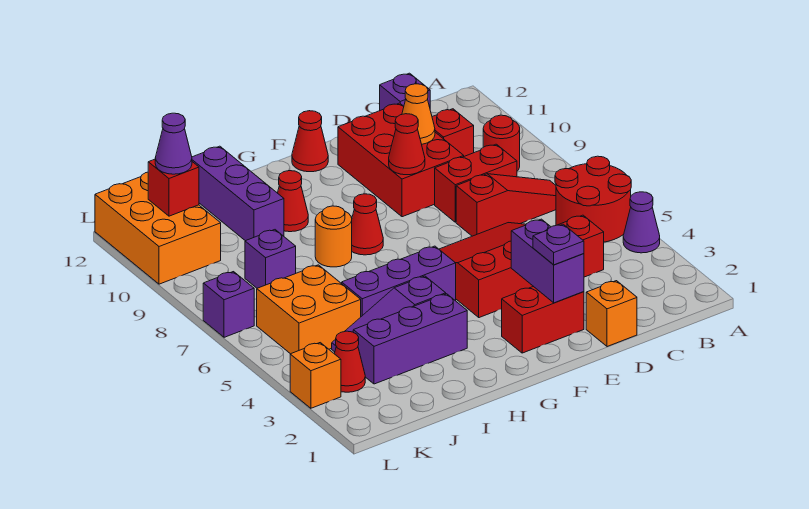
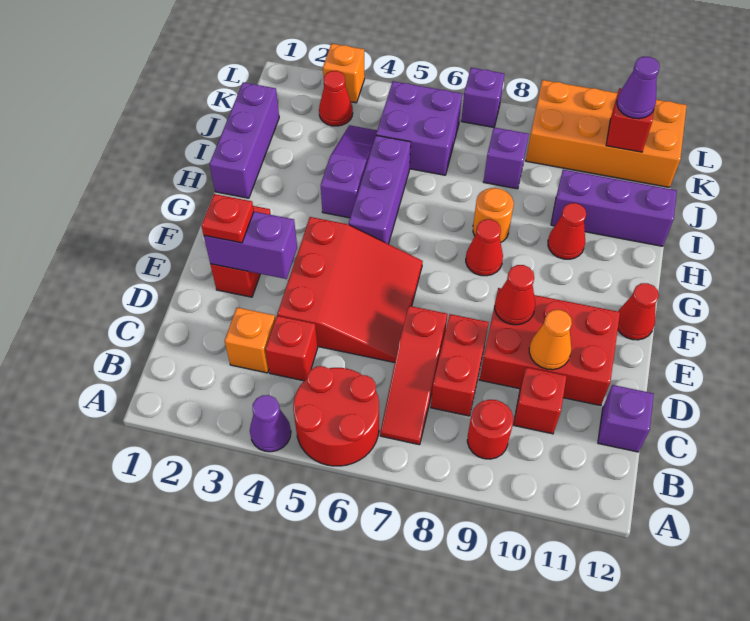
orange brick D1 level 1 -> orange brick C3 level 1
purple plate E2 level 3 -> red plate E2 level 3
purple brick H3:J3 level 1 -> purple brick H1:J1 level 1
orange brick J5:K6 level 1 -> purple brick J5:K6 level 1
orange brick K10:L12 level 1 -> orange brick K9:L12 level 1

